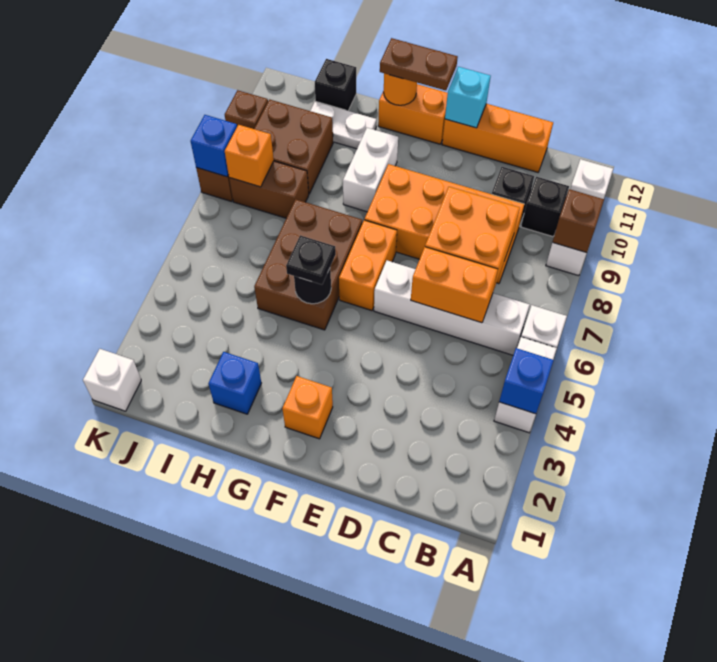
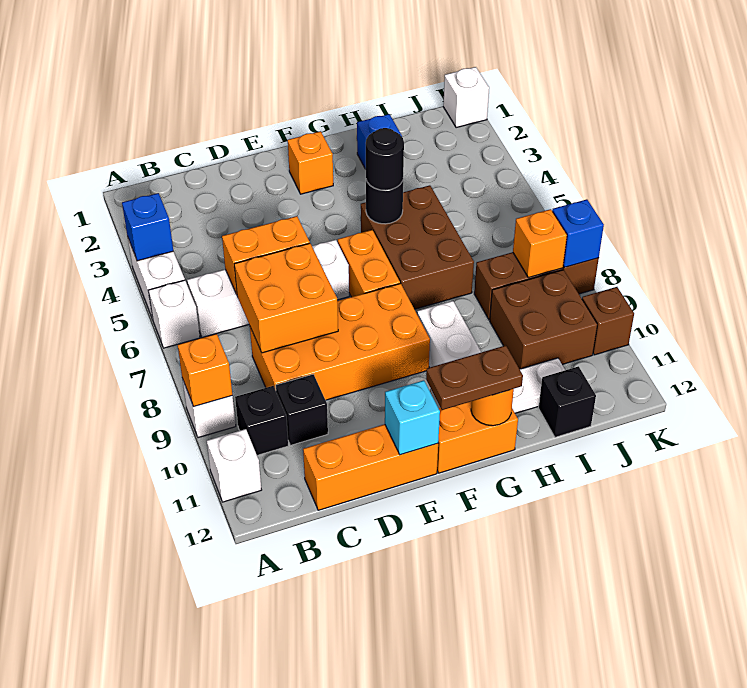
brown brick A9 level 2 -> orange brick A9 level 2
black plate G5 level 3 -> black round brick G5 level 3

